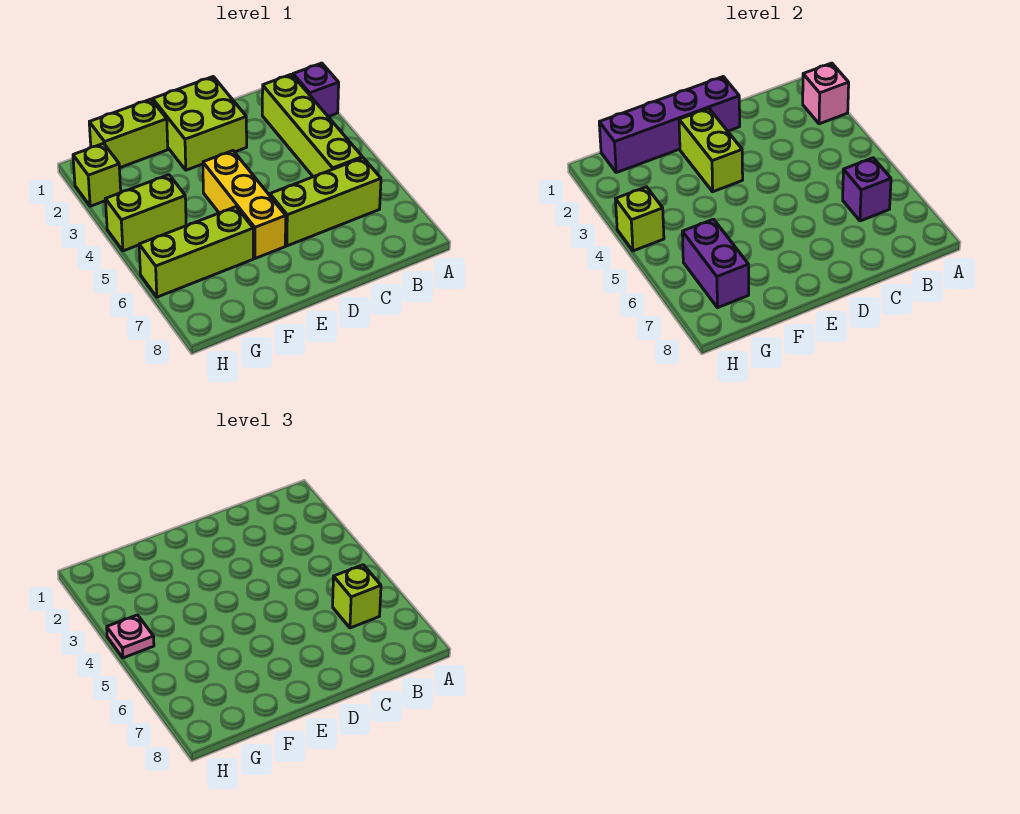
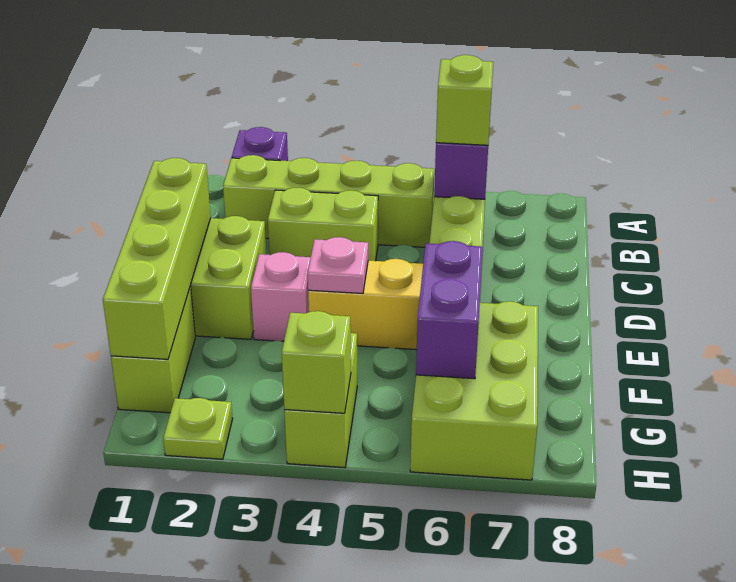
pink brick A2 level 2 -> pink brick E3 level 1
purple brick D1:G1 level 2 -> lime brick D1:G1 level 2
lime brick E2:E3 level 2 -> lime brick C3:C4 level 1
lime brick F6:H6 level 1 -> lime brick F6:H7 level 1
purple brick G6:G7 level 2 -> purple brick F6:G6 level 2
lime brick H2 level 1 -> lime plate H2 level 1
pink plate H4 level 3 -> pink plate E4 level 2

